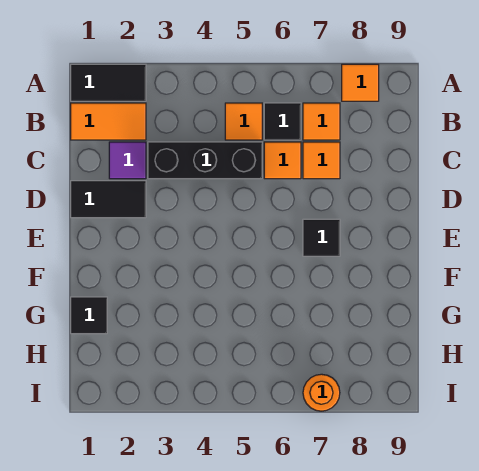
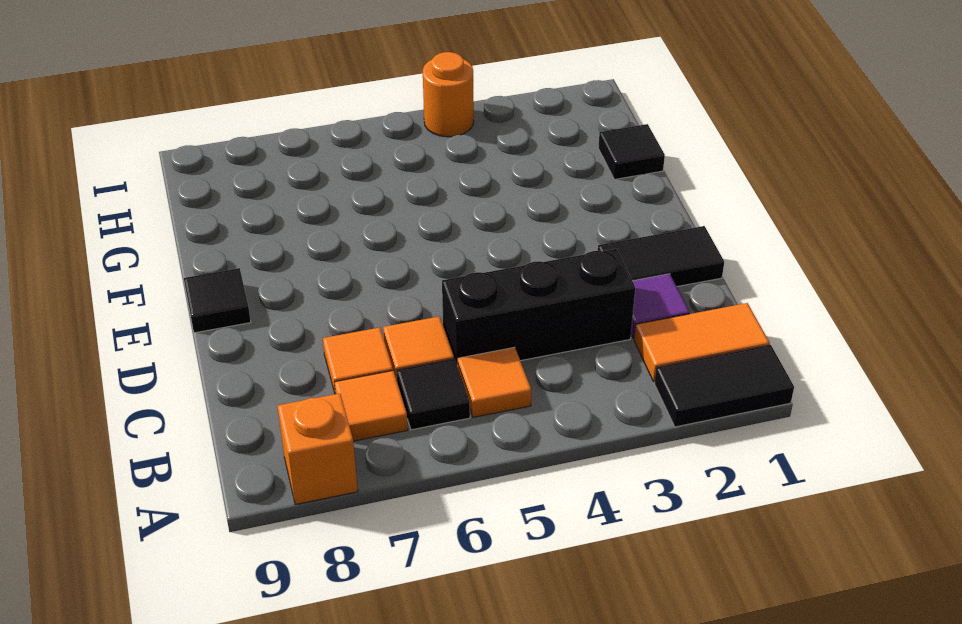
orange tile A8 level 1 -> orange brick A8 level 1
black tile E7 level 1 -> black tile E9 level 1
orange round brick I7 level 1 -> orange round brick I4 level 1

